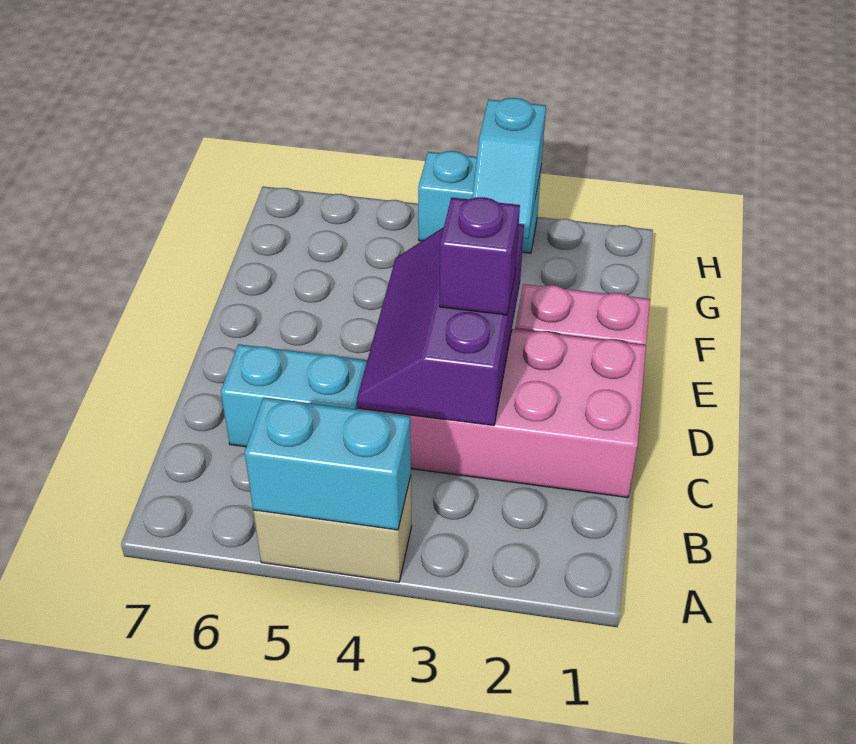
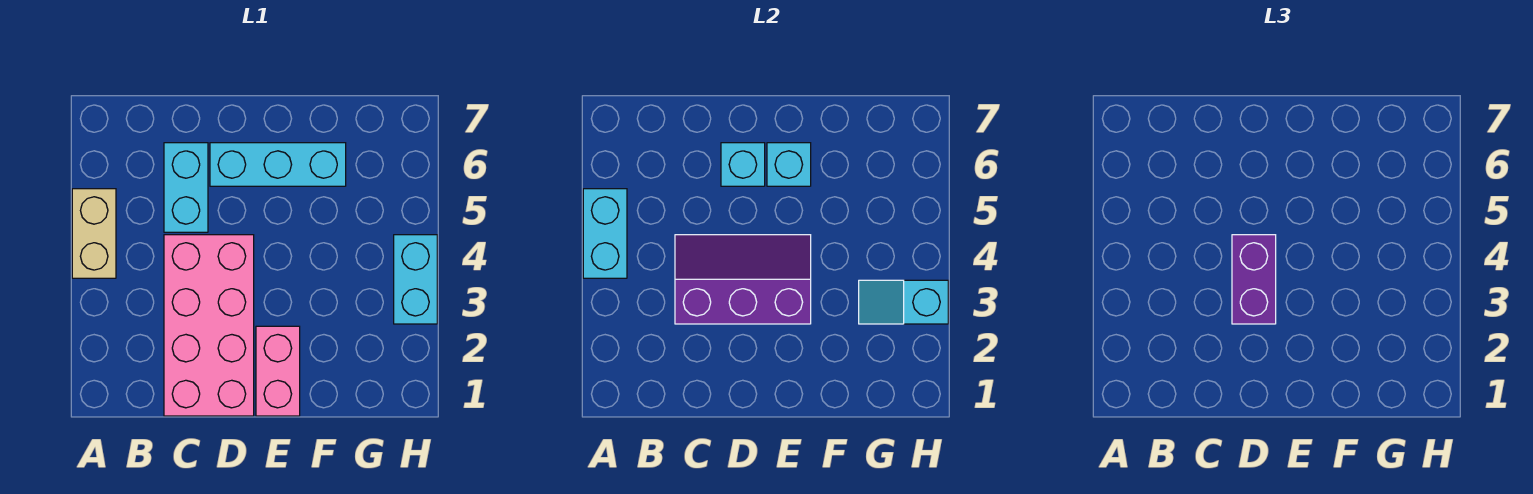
purple brick D3 level 3 -> purple brick D3:D4 level 3
none -> cyan brick D6:F6 level 1
none -> cyan brick D6 level 2
none -> cyan brick E6 level 2

